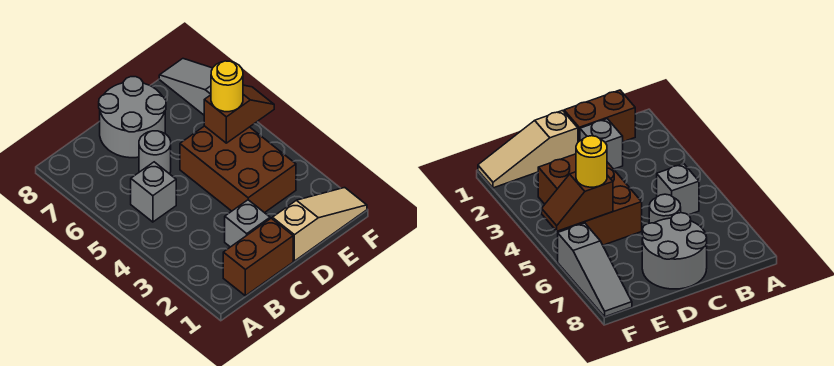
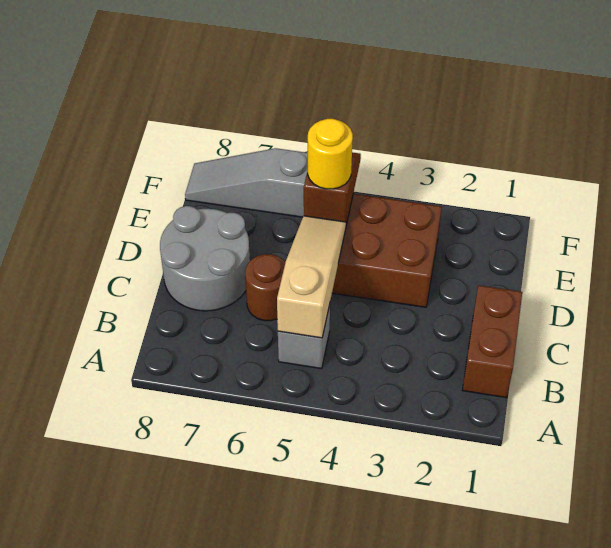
grey brick C2 level 1 -> none
grey round brick C6 level 1 -> brown round brick C6 level 1
tan slope D1:F1 level 1 top D -> tan slope B5:D5 level 2 top B

